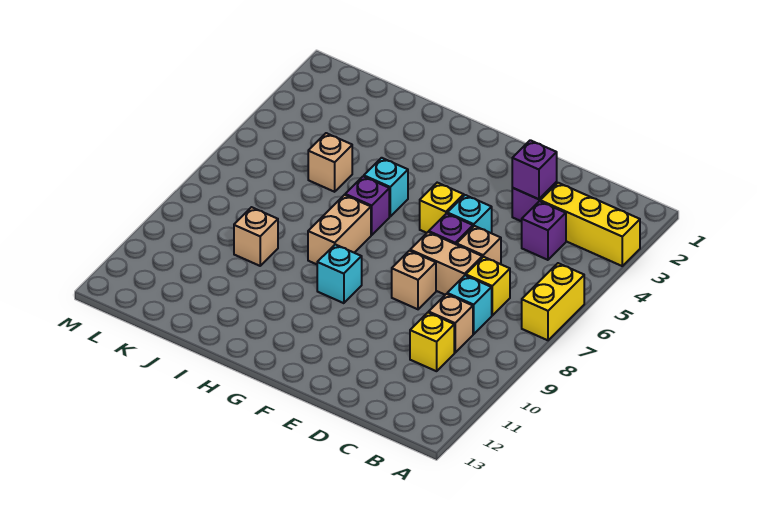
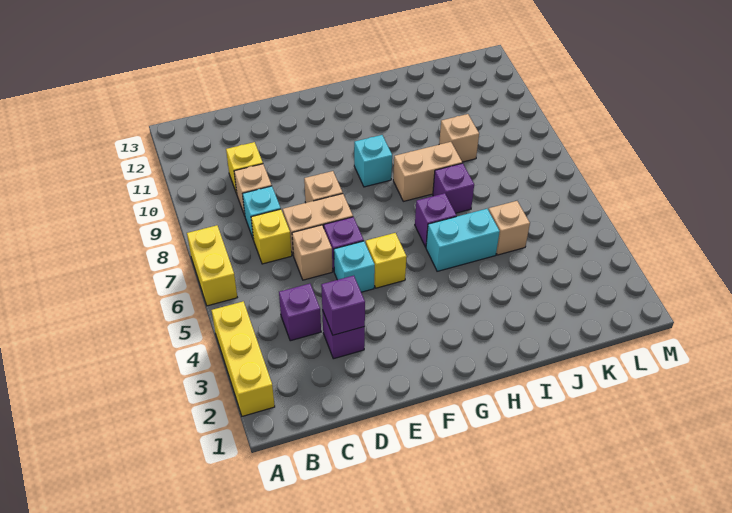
yellow brick A3:C3 level 1 -> yellow brick A2:A4 level 1
cyan brick H5 level 1 -> cyan brick H5:I5 level 1
tan brick H7:H8 level 1 -> tan brick H8:I8 level 1
none -> purple brick I7 level 1

